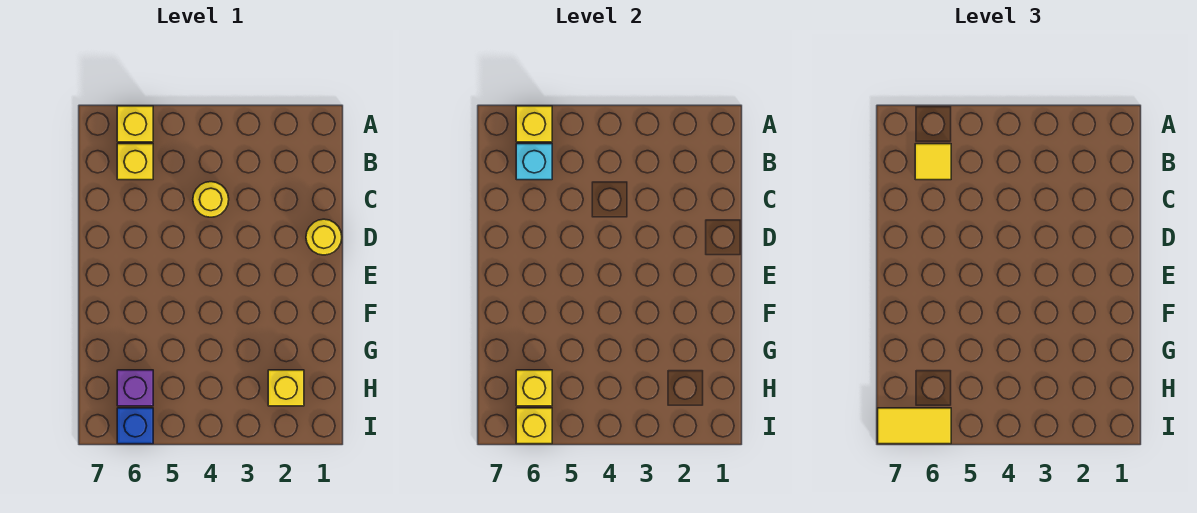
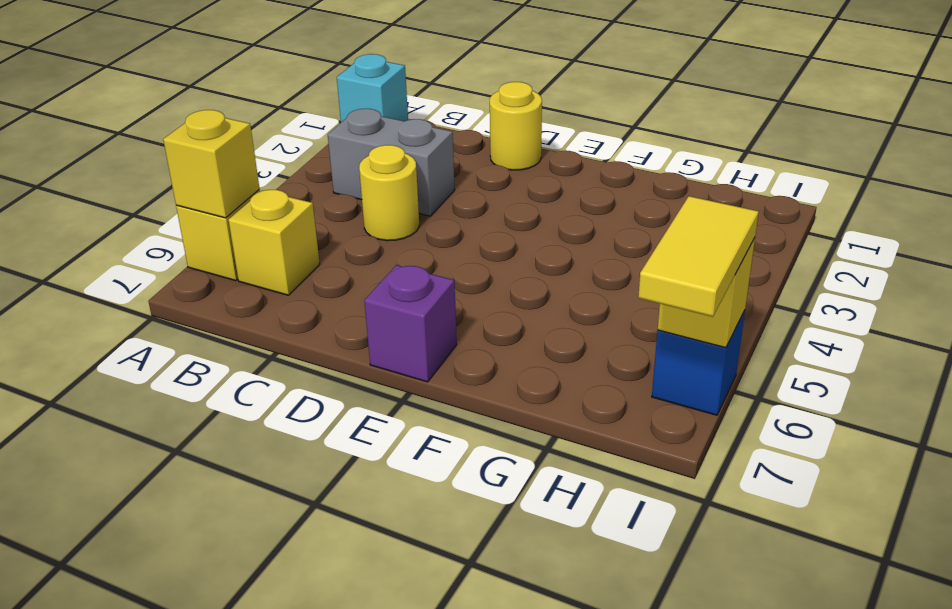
none -> grey brick B3:C3 level 1
cyan brick B6 level 2 -> cyan brick A1 level 1
yellow tile B6 level 3 -> none
yellow brick H2 level 1 -> none
purple brick H6 level 1 -> purple brick E7 level 1
yellow brick H6 level 2 -> none

